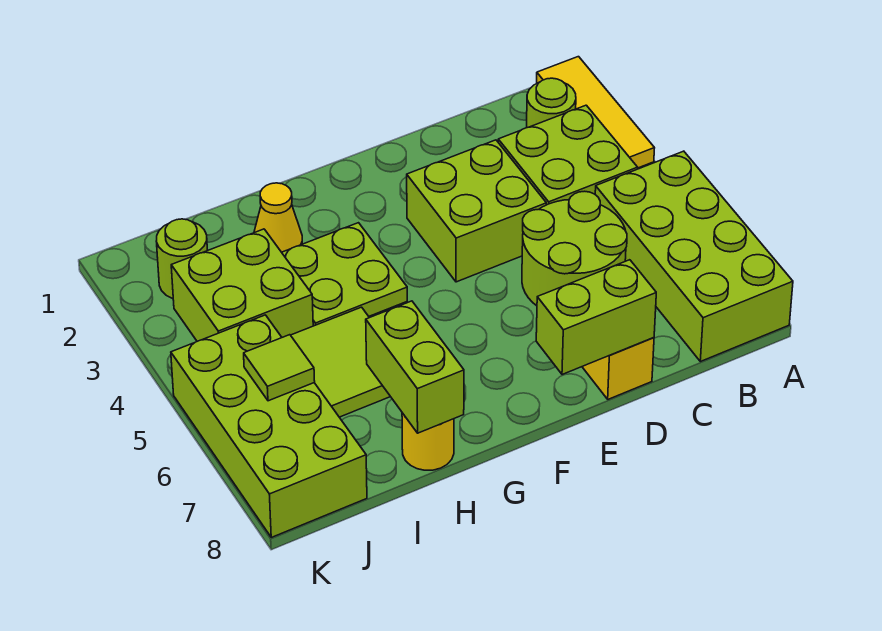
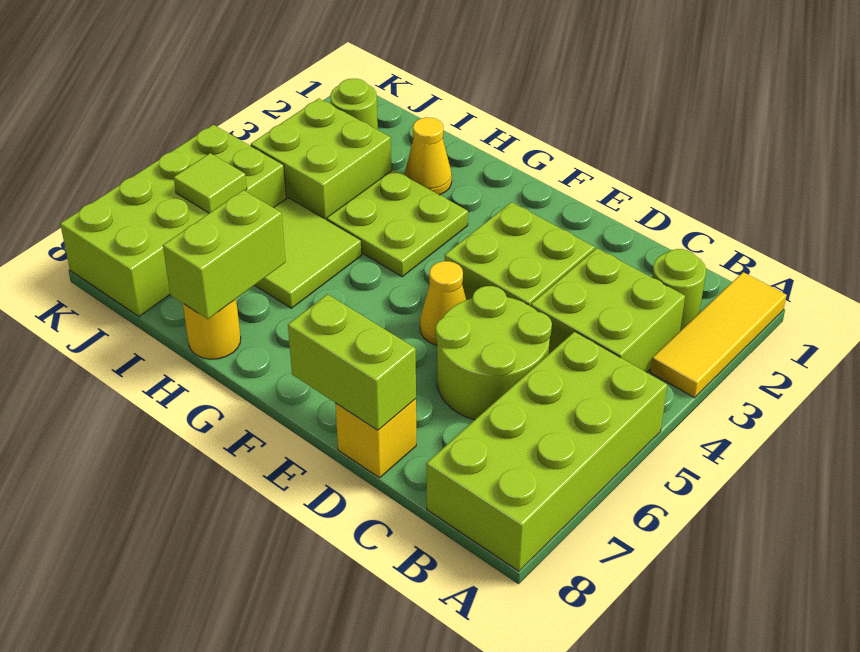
none -> yellow cone E5 level 1

